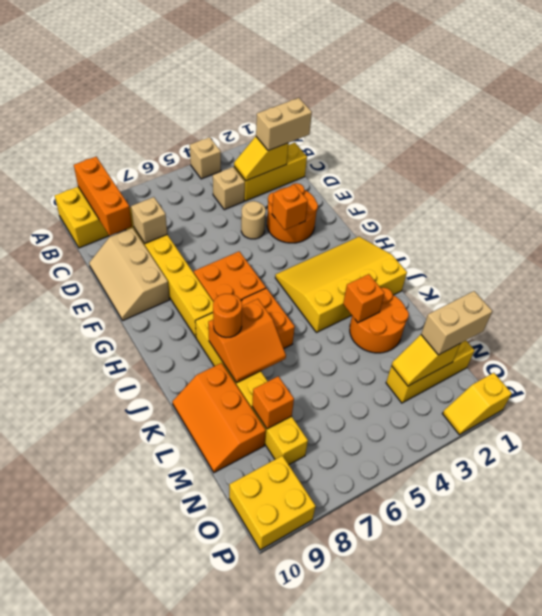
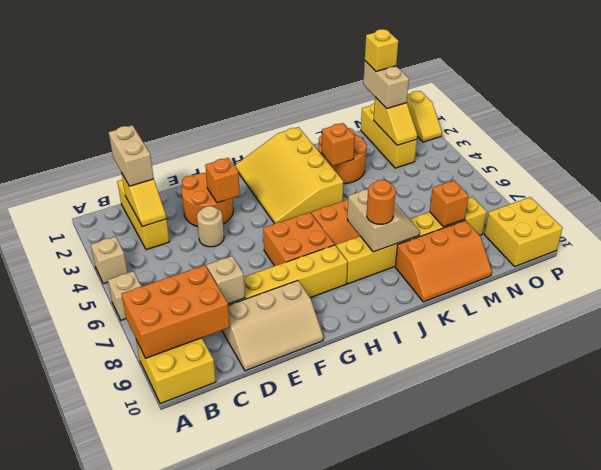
orange brick A9:C9 level 2 -> orange brick A8:C9 level 2
tan brick C4 level 1 -> tan brick A6 level 1
orange slope J7:K8 level 2 top J -> tan slope J7:K8 level 2 top J
none -> yellow brick N1 level 4

